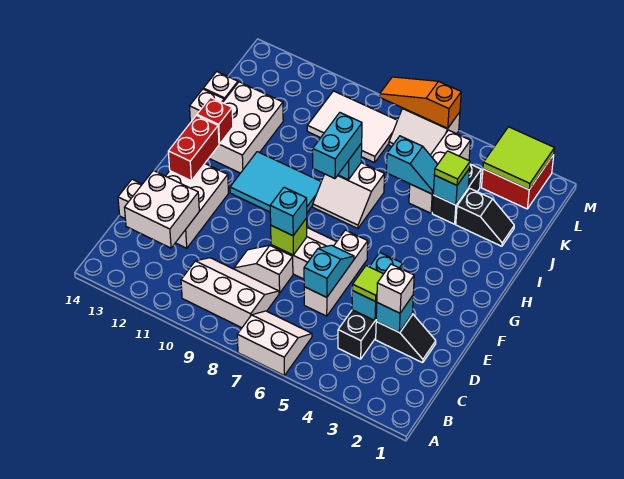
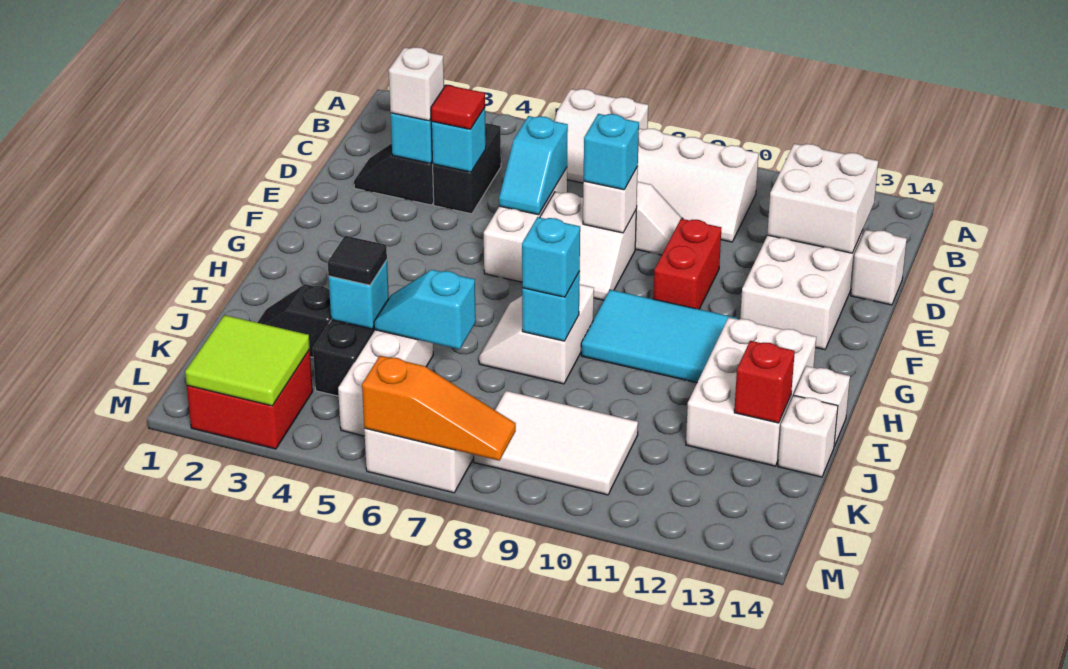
cyan brick D4:E4 level 2 -> cyan brick D4 level 2
lime tile D4 level 3 -> red tile D4 level 3
lime brick E8 level 2 -> white brick E8 level 2
red brick F13:G13 level 2 -> red brick E10:F10 level 1
white slope H7:I8 level 1 top I -> white slope H7:I8 level 1 top 8
cyan brick H8:I8 level 3 -> cyan brick I8 level 3
red brick H13 level 2 -> red brick J13 level 2
lime tile J4 level 3 -> black tile J4 level 3

